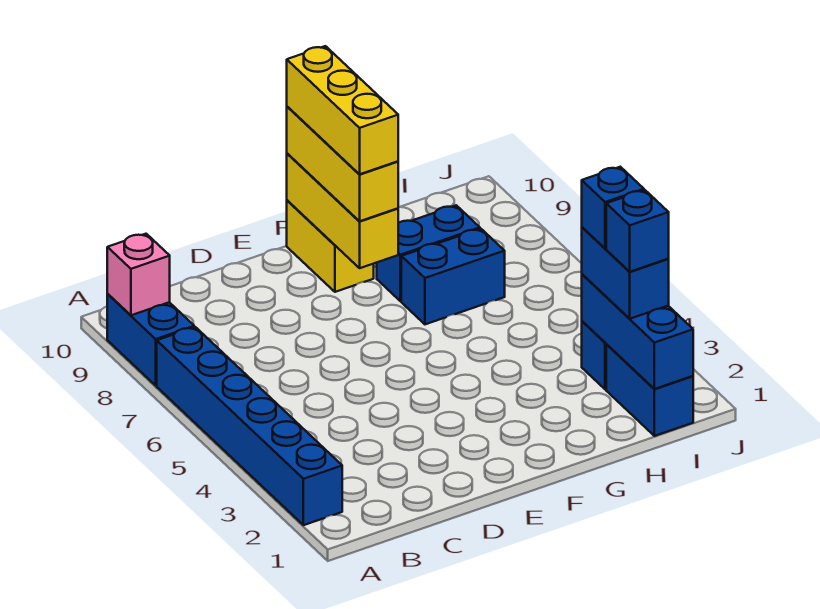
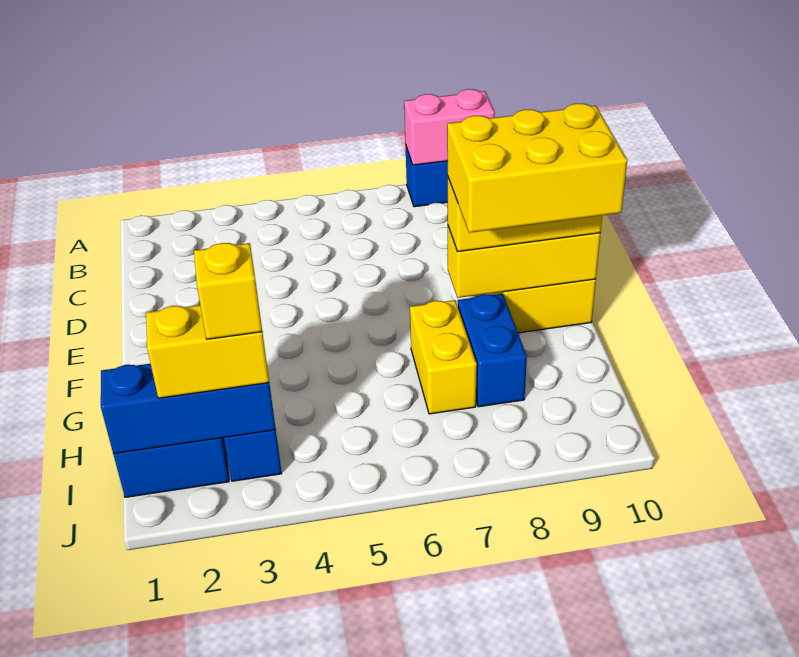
blue brick A2:A7 level 1 -> none
pink brick A9 level 2 -> pink brick A8:A9 level 2
yellow brick F8:F10 level 4 -> yellow brick F8:G10 level 4
blue brick G7:H7 level 1 -> yellow brick G7:H7 level 1
blue brick I2:I3 level 3 -> yellow brick I2:I3 level 3
blue brick I2 level 4 -> none
blue brick I3 level 4 -> yellow brick I3 level 4

